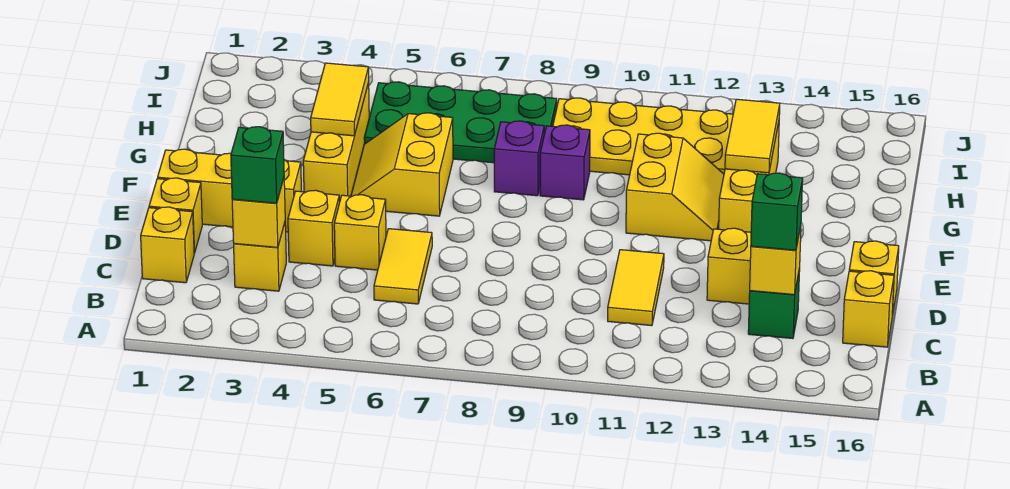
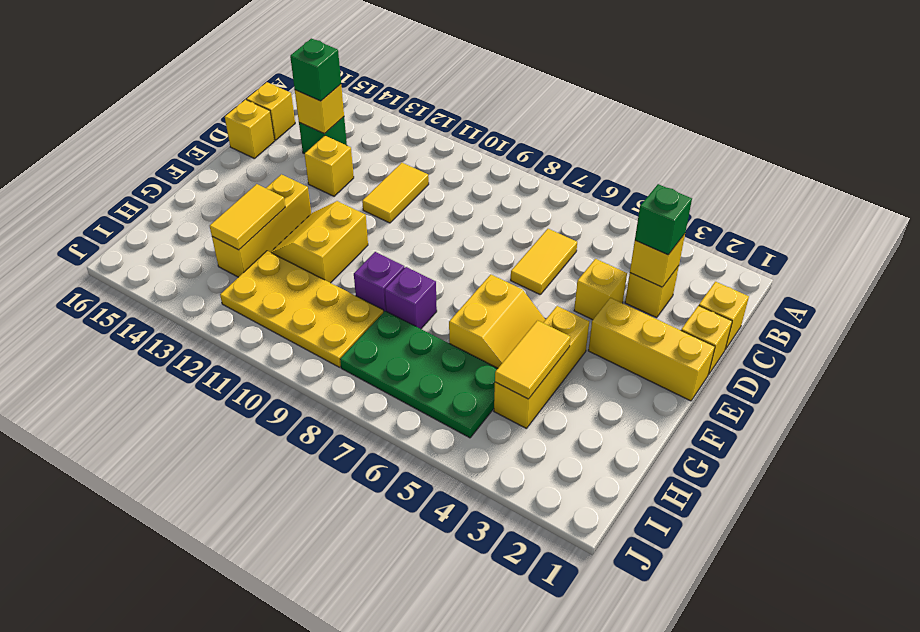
yellow brick D5 level 1 -> none

